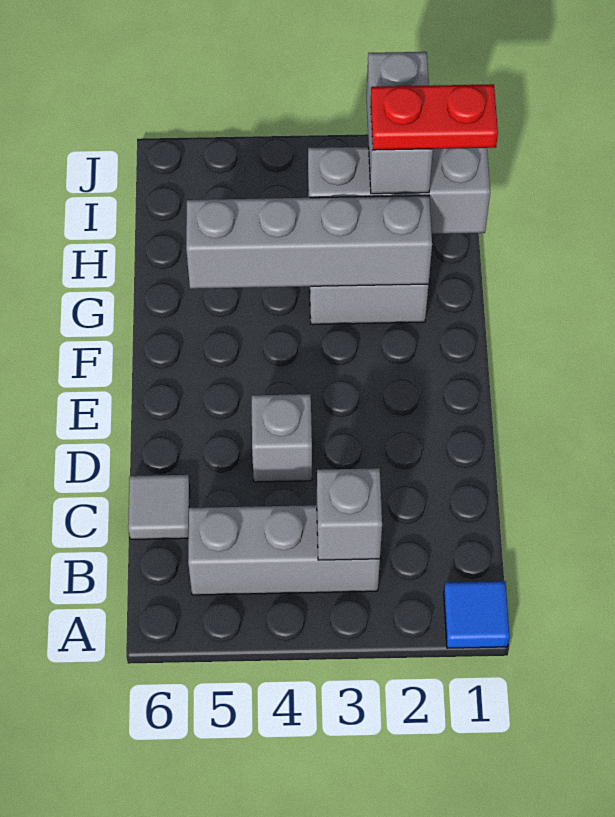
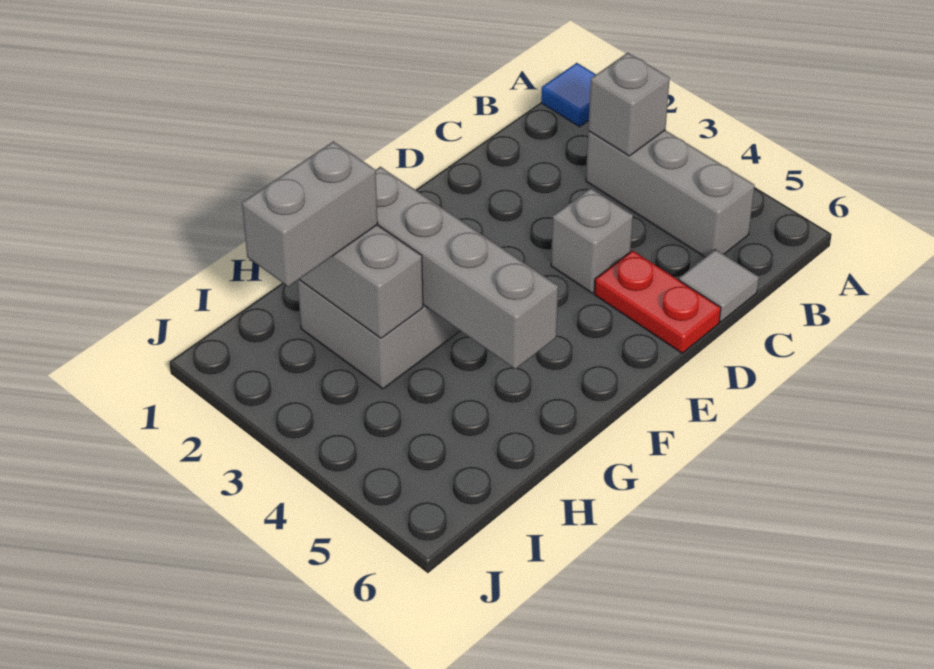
red plate H1:H2 level 4 -> red plate D5:D6 level 1

